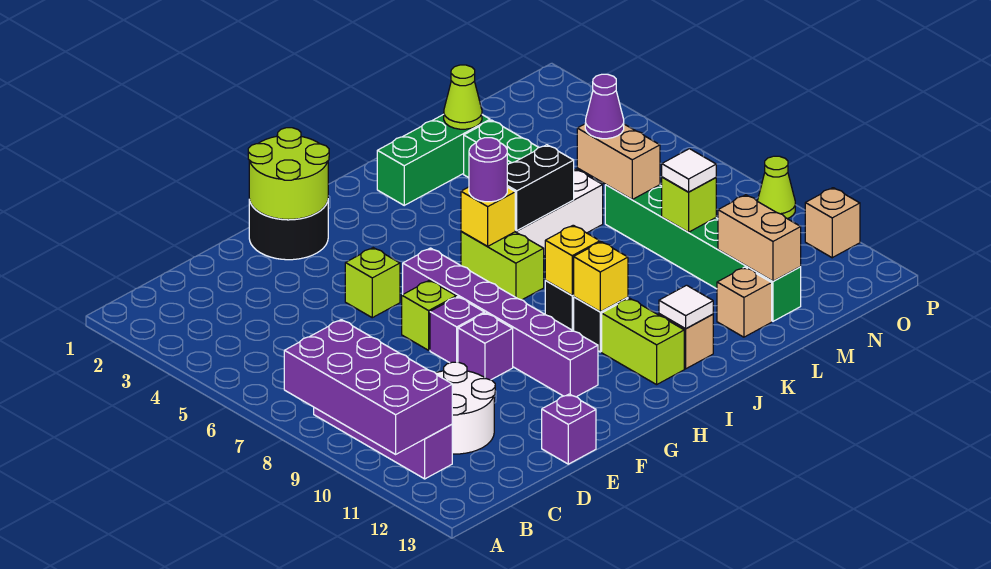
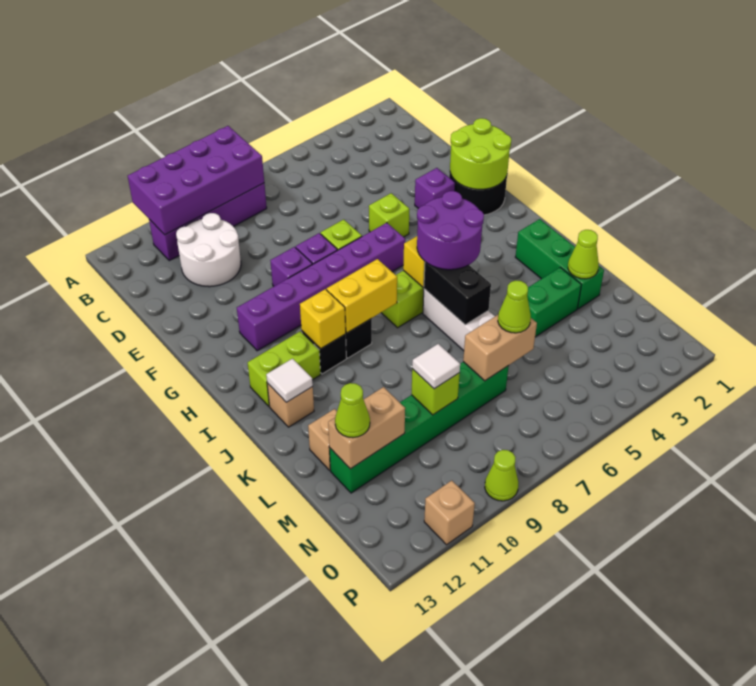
purple brick E13 level 1 -> purple brick F3 level 1
purple round brick I6 level 3 -> purple round brick I5:J6 level 3
yellow brick I9 level 2 -> yellow brick I8:I9 level 2
purple cone M6 level 3 -> lime cone M6 level 3
none -> lime cone M12 level 3

